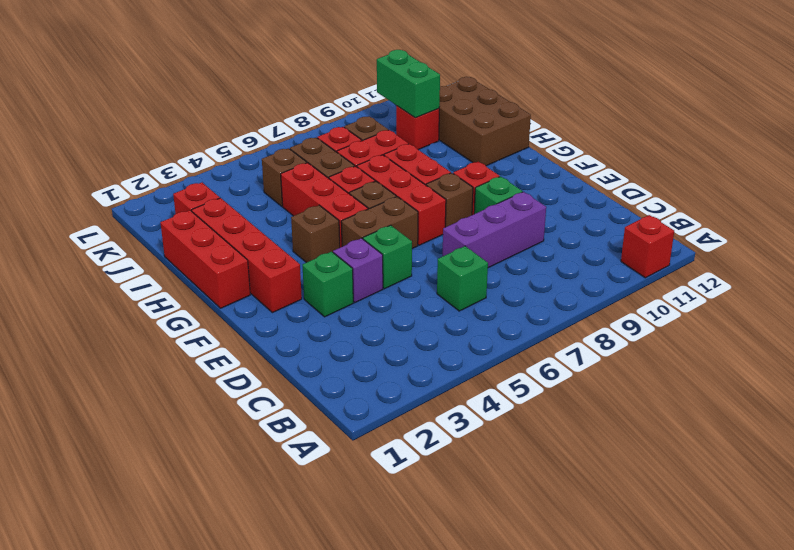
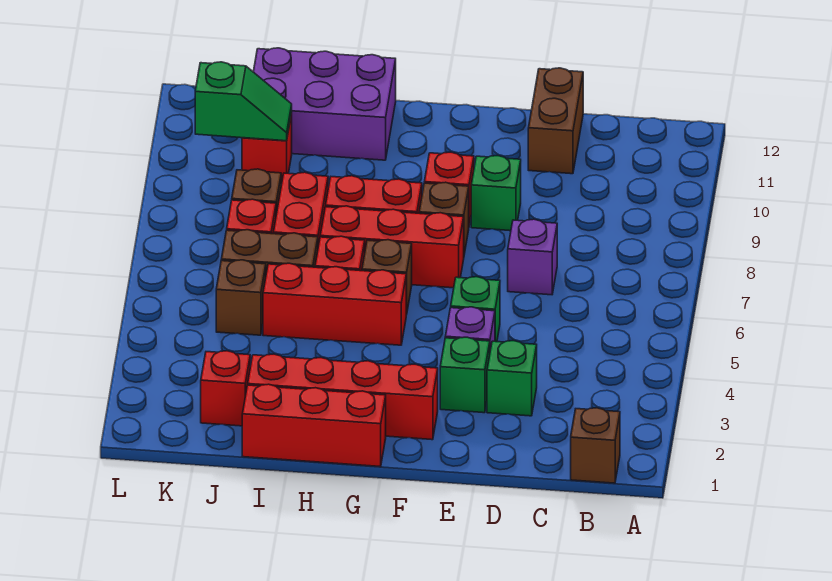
red brick A11 level 1 -> none
green brick C6 level 1 -> green brick D3 level 1
purple brick D7:D9 level 1 -> purple brick D7 level 1
brown brick F5:F6 level 1 -> brown brick D11:D12 level 1
brown brick G4 level 1 -> brown brick B1 level 1
brown brick H11:J12 level 1 -> purple brick H11:J12 level 1
green brick J10:K10 level 2 -> green slope J10:K10 level 2 top K

